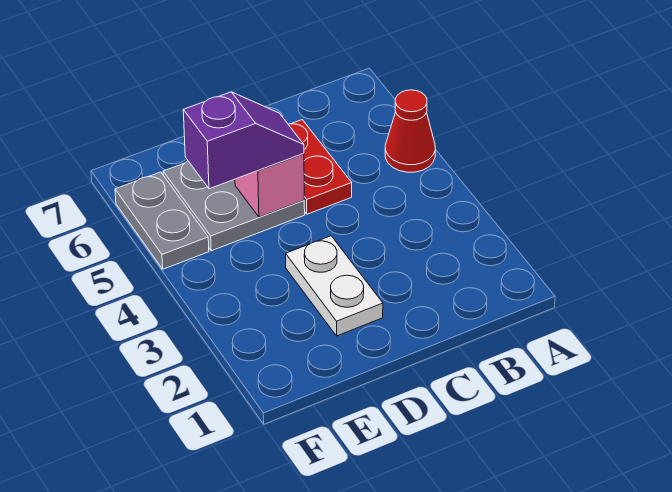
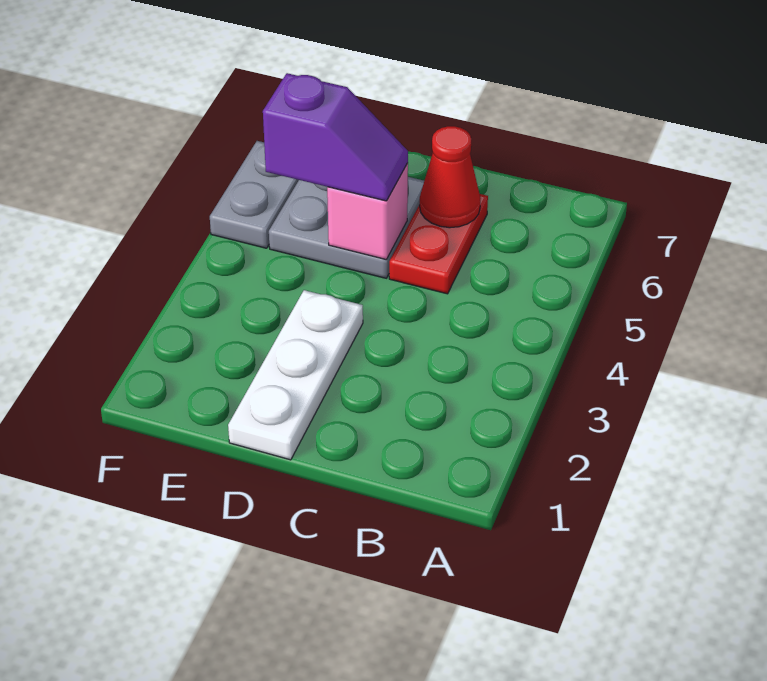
red cone A5 level 1 -> red cone C6 level 2
white plate D2:D3 level 1 -> white plate D1:D3 level 1

